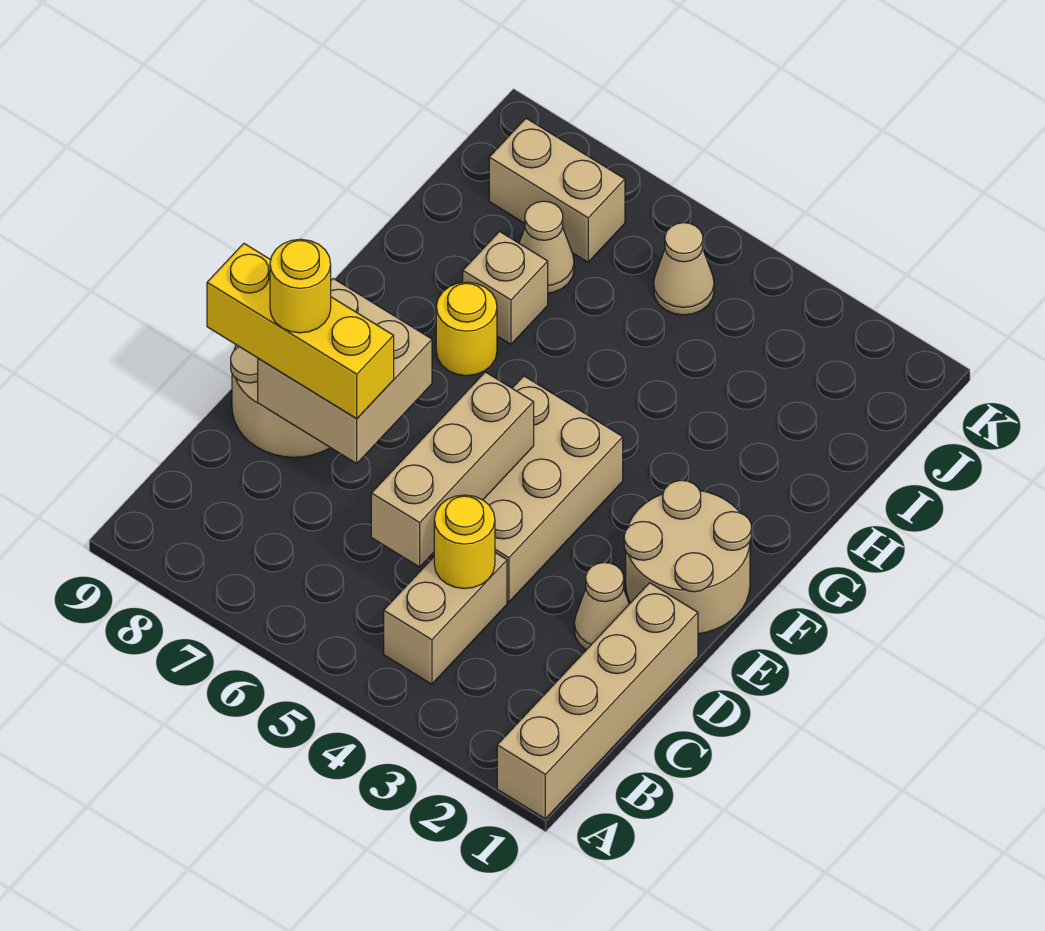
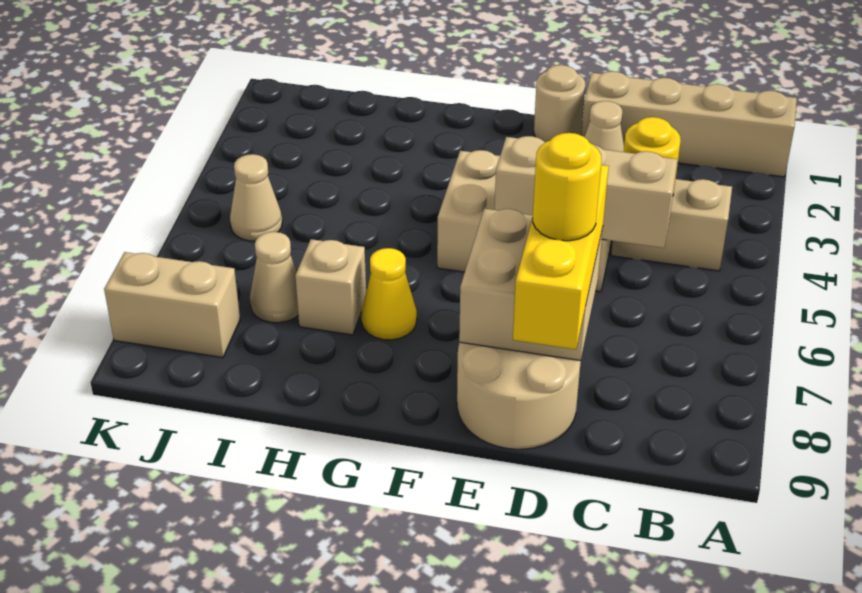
tan round brick E1:F2 level 1 -> tan round brick E1 level 1
yellow round brick G7 level 1 -> yellow cone G7 level 1
tan brick J7:J8 level 1 -> tan brick J8:K8 level 1

